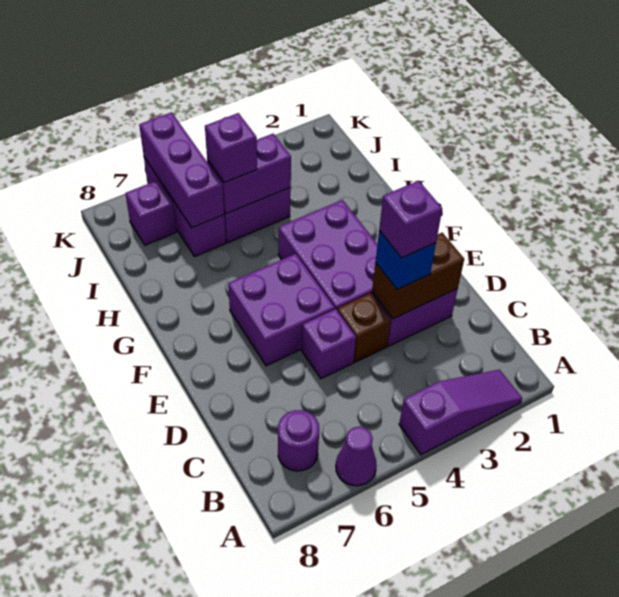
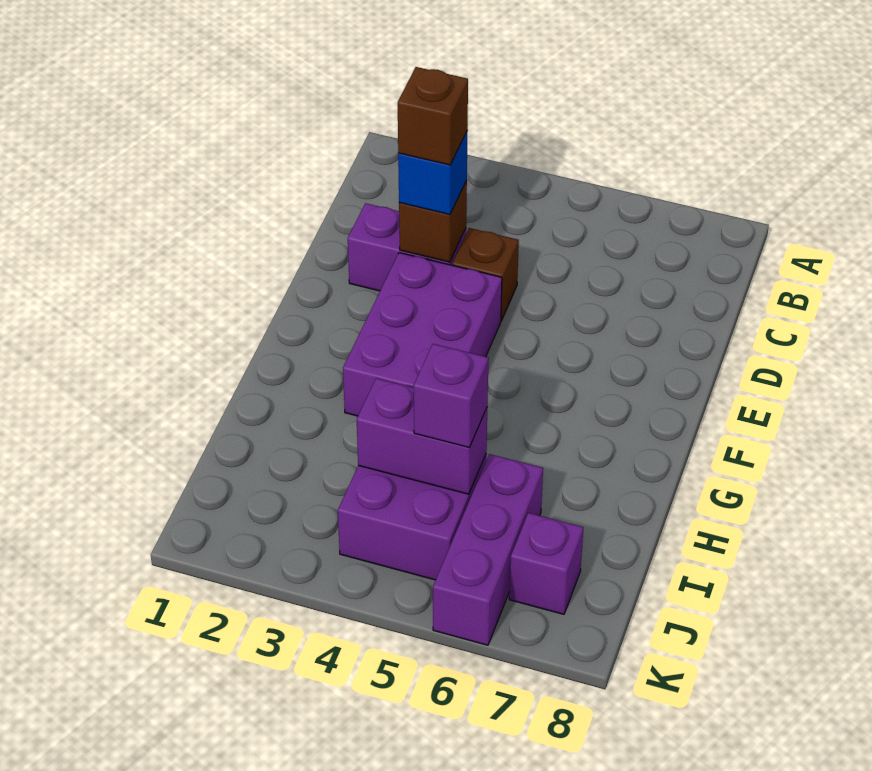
purple slope A2:A4 level 1 top 4 -> none
purple cone A6 level 1 -> none
purple round brick B7 level 1 -> none
brown brick D2:D3 level 2 -> brown brick D3 level 2
purple brick D3 level 4 -> brown brick D3 level 4
purple brick D5 level 1 -> none
purple brick E5:F6 level 1 -> none
purple brick I6:K6 level 2 -> none

